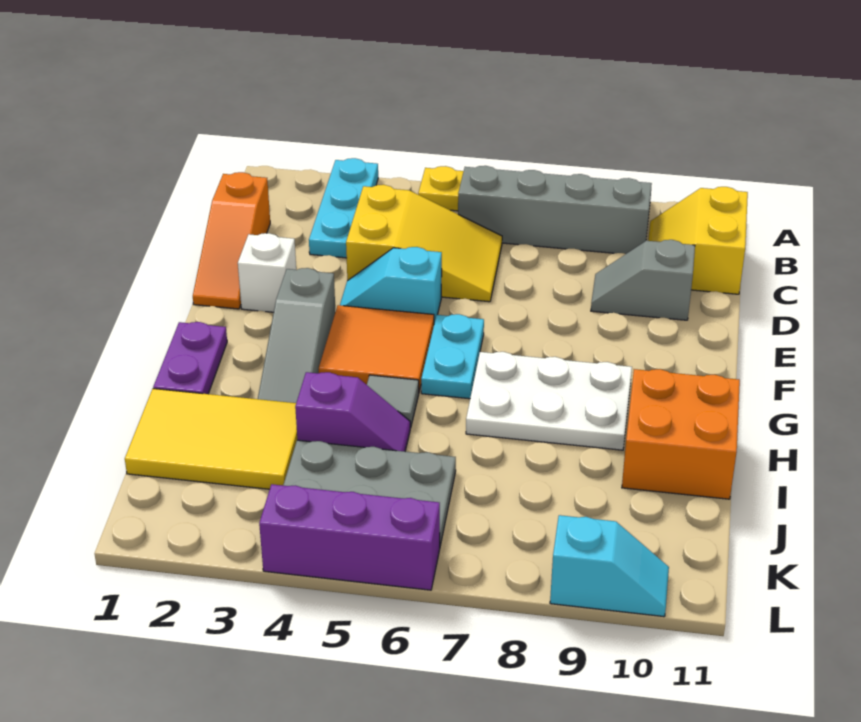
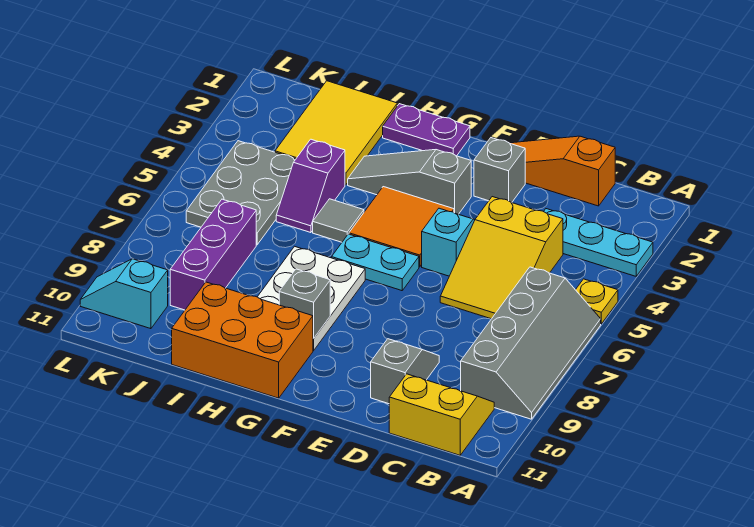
white brick E2 level 1 -> grey brick E2 level 1
none -> grey brick G9 level 2
orange brick H10:I11 level 1 -> orange brick G10:I11 level 1
purple brick L4:L6 level 1 -> purple brick J7:J9 level 1
cyan slope L9:L10 level 1 top 9 -> cyan slope K10:L10 level 1 top K

